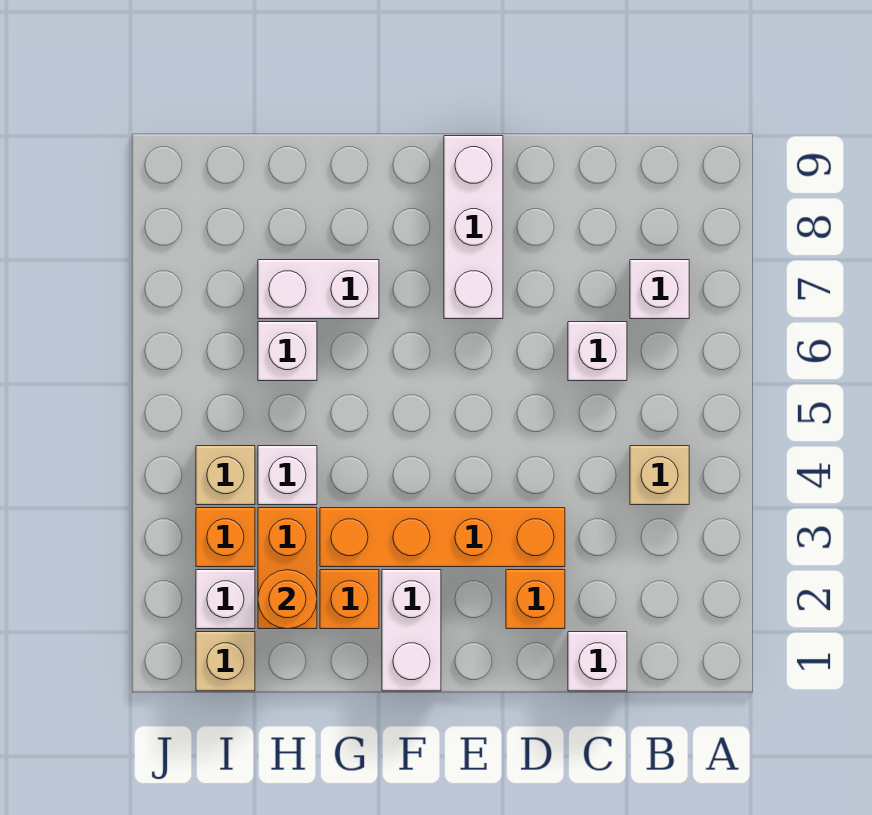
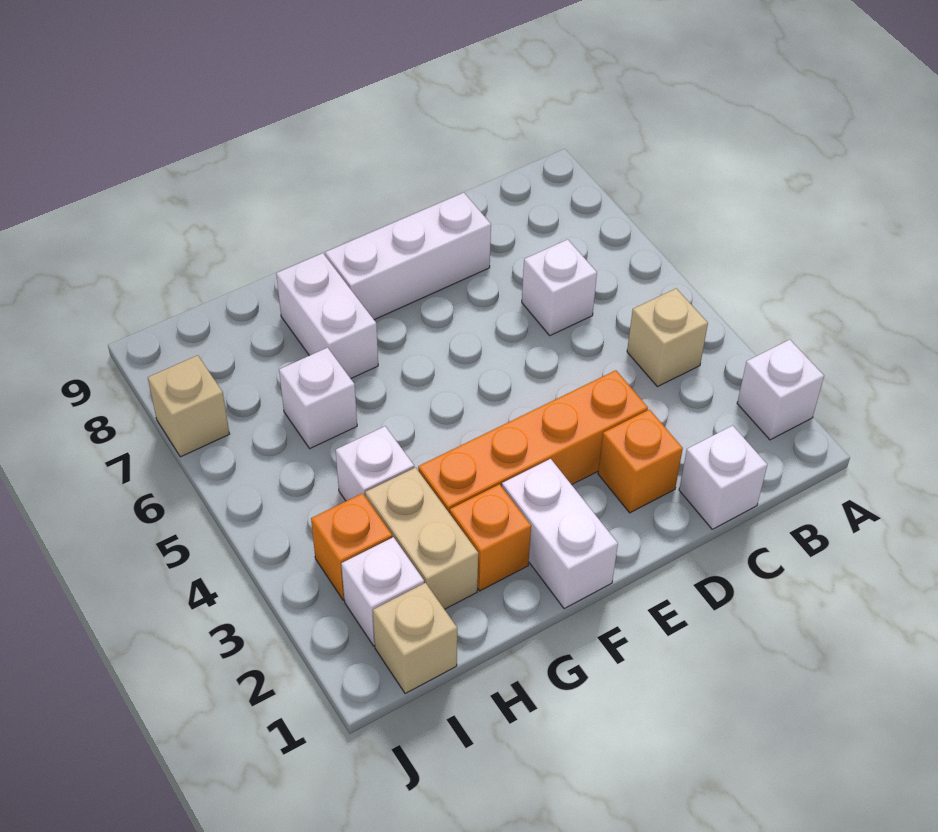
white brick B7 level 1 -> white brick A2 level 1
white brick E7:E9 level 1 -> white brick D8:F8 level 1
white brick G7:H7 level 1 -> white brick G7:G8 level 1
orange brick H2:H3 level 1 -> tan brick H2:H3 level 1
orange round brick H2 level 2 -> none
tan brick I4 level 1 -> tan brick J7 level 1

